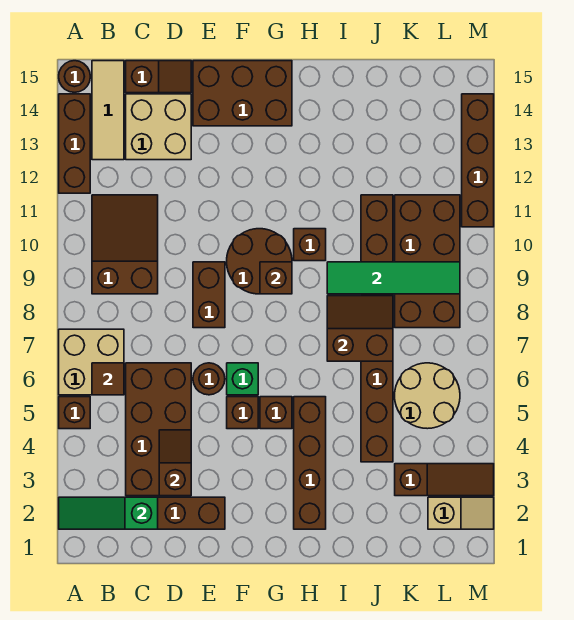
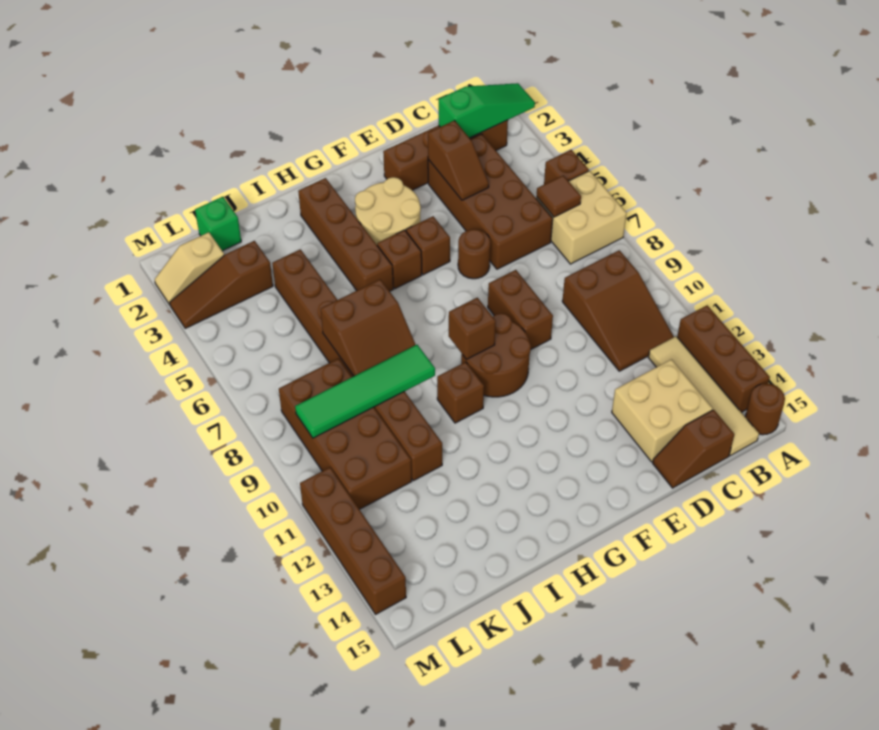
tan tile B13:B15 level 1 -> tan tile B12:B15 level 1
brown brick E14:G15 level 1 -> none
green brick F6 level 1 -> green brick K1 level 1
tan round brick K5:L6 level 1 -> tan round brick F3:G4 level 1

